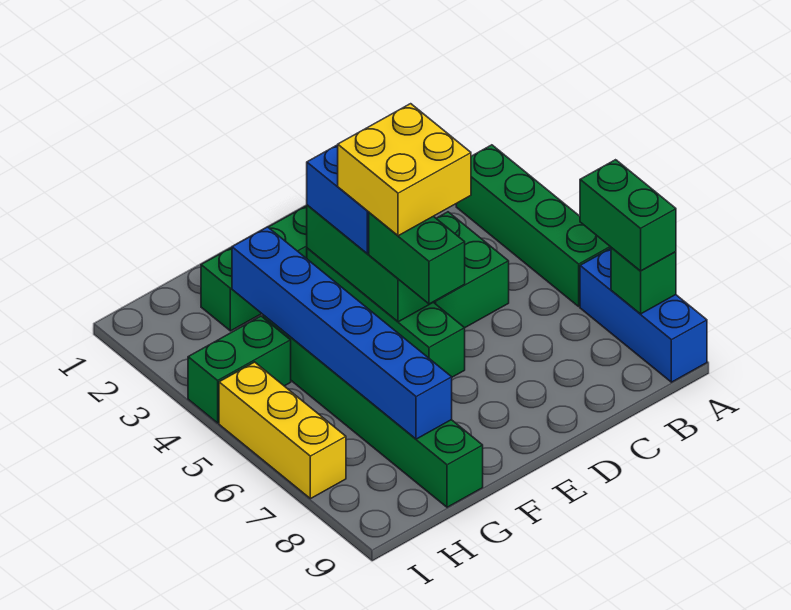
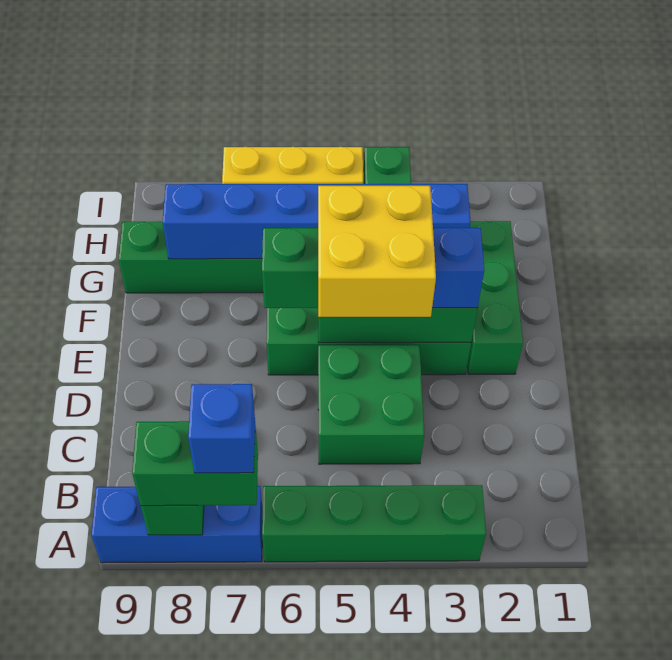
none -> blue brick A7 level 4

